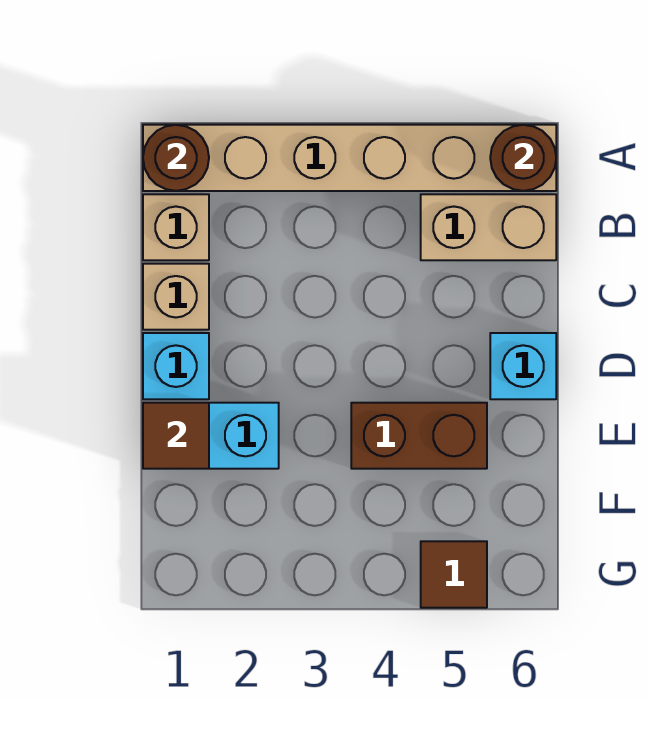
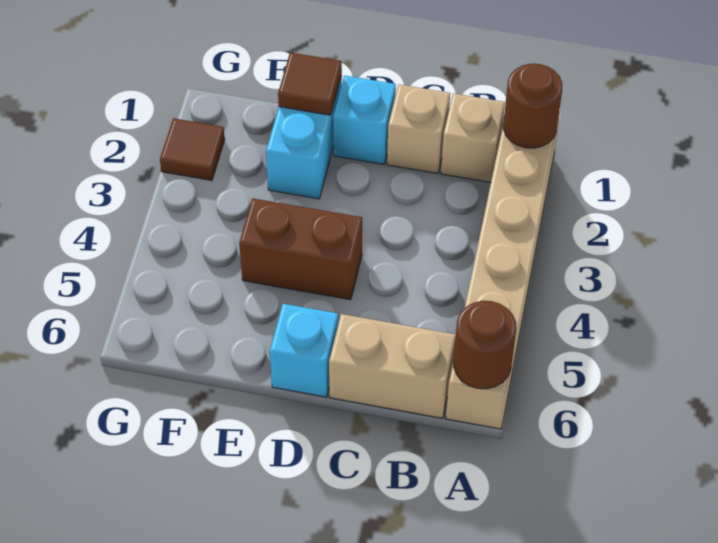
tan brick B5:B6 level 1 -> tan brick B6:C6 level 1
brown brick E4:E5 level 1 -> brown brick D4:E4 level 1
brown tile G5 level 1 -> brown tile G2 level 1

